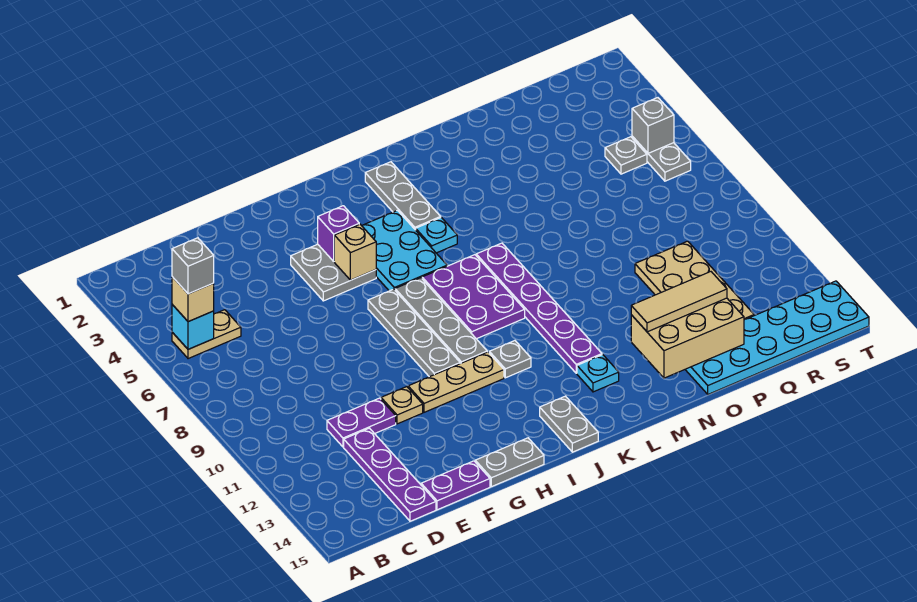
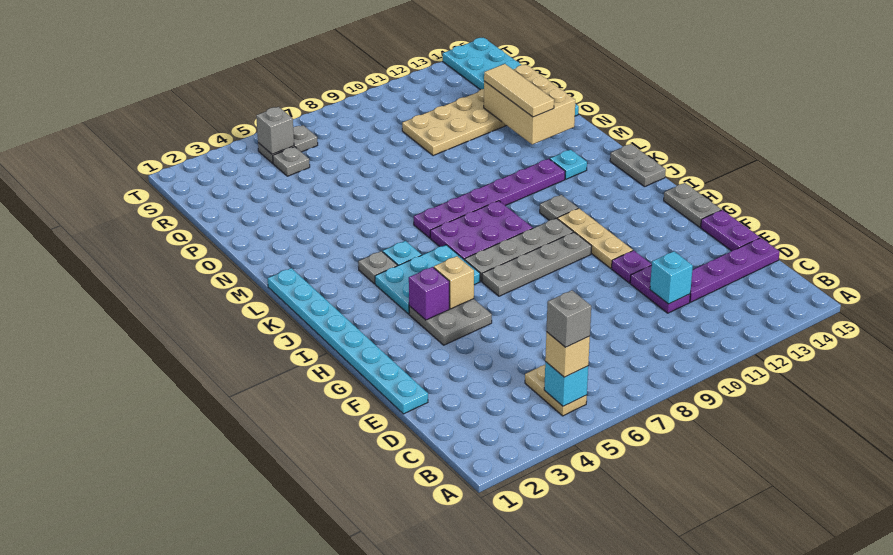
none -> cyan brick D11 level 2
none -> cyan plate E1:L1 level 1
tan plate F11 level 1 -> purple plate F11 level 1
grey plate J14:J15 level 1 -> grey plate J15:K15 level 1
grey plate K2:K4 level 1 -> grey plate K4 level 1

